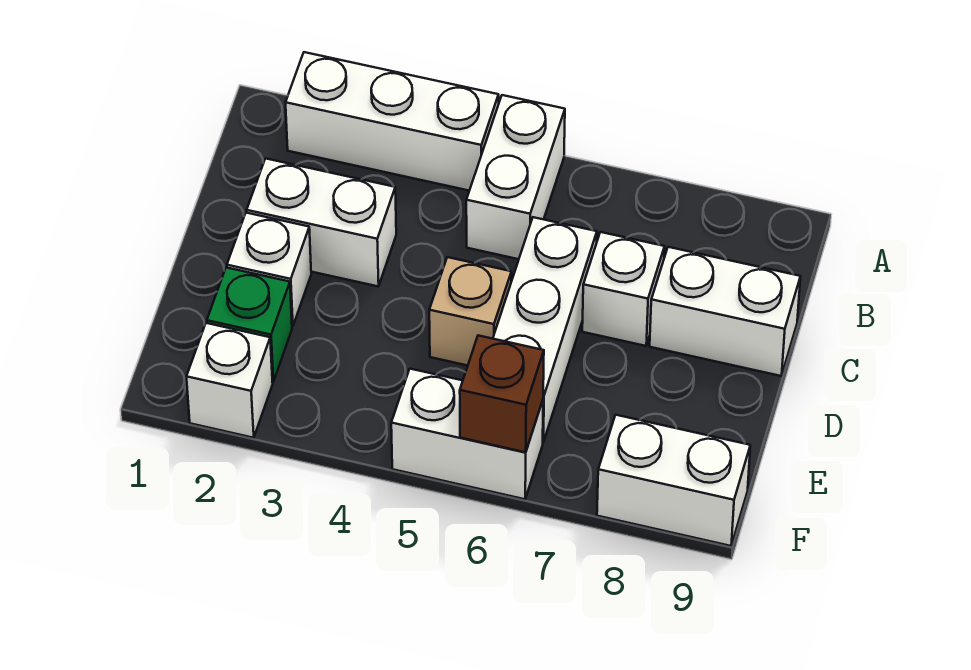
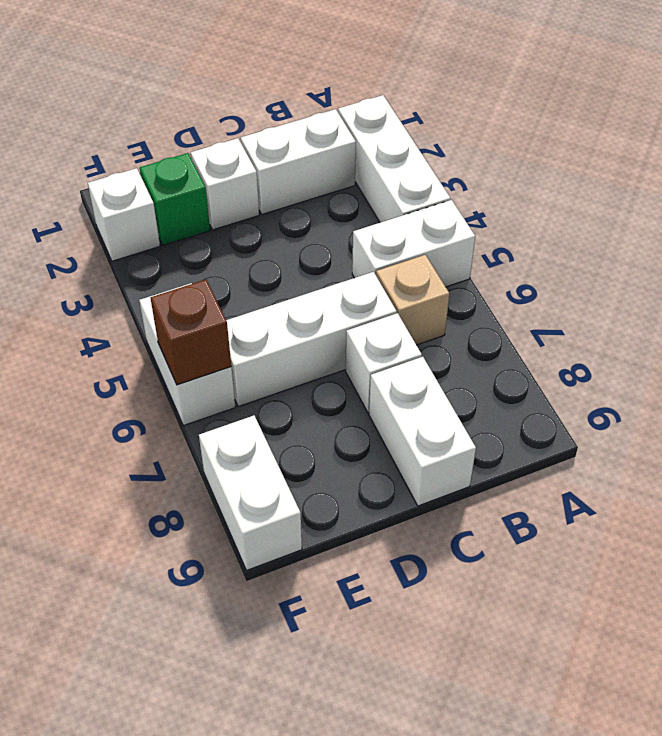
white brick C2:C3 level 1 -> white brick B2:C2 level 1
tan brick D5 level 1 -> tan brick B6 level 1

